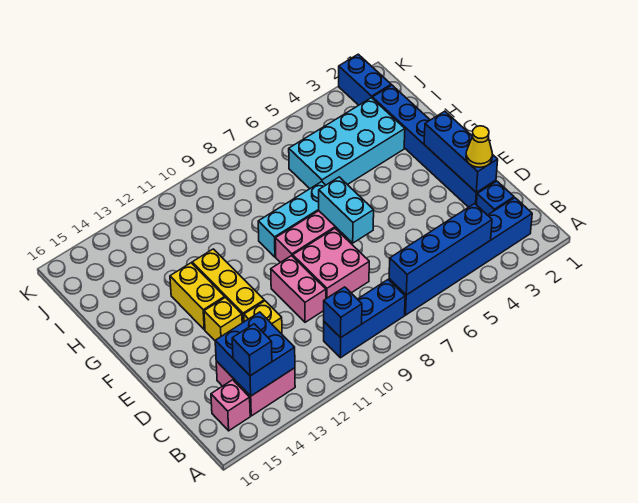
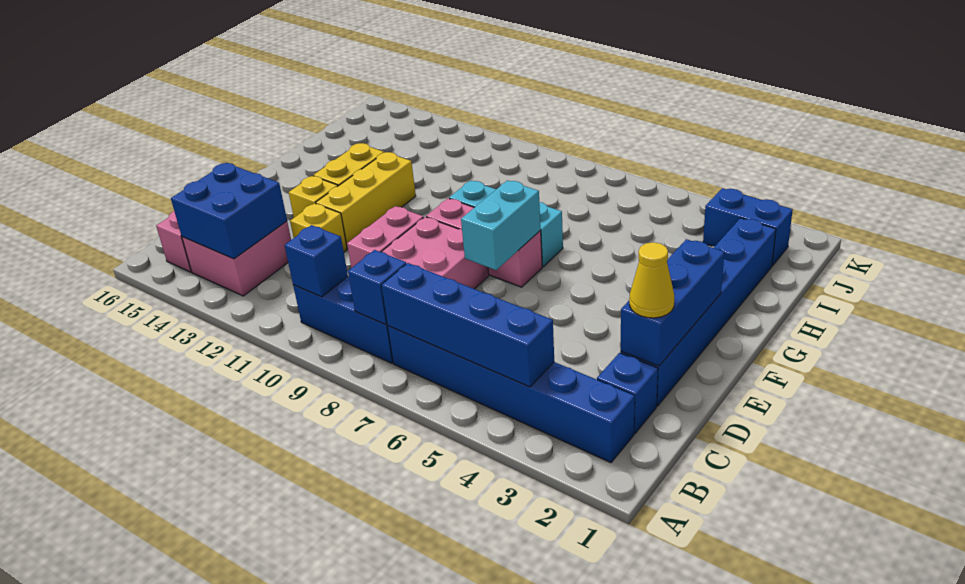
blue brick B14 level 3 -> blue brick B8 level 2
cyan brick H3:I6 level 1 -> none
blue brick J2:K2 level 1 -> blue brick J2:J3 level 1

